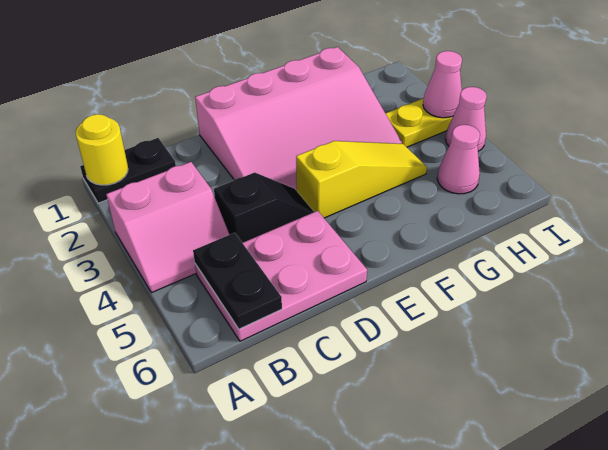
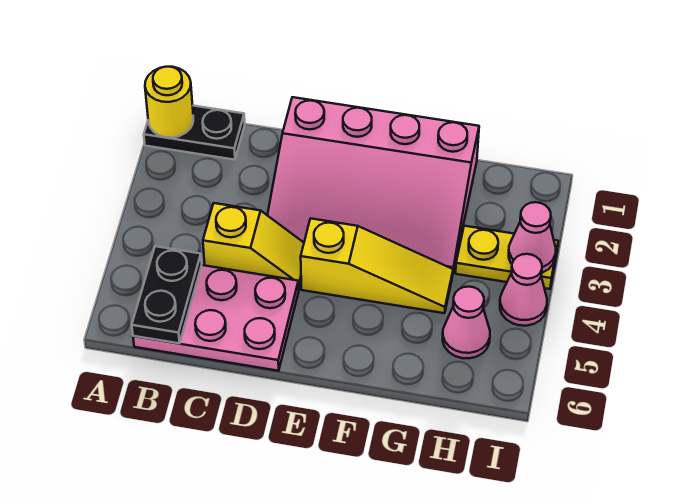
pink slope A3:B4 level 1 top 3 -> none
black slope C4:D4 level 1 top C -> yellow slope C4:D4 level 1 top C

